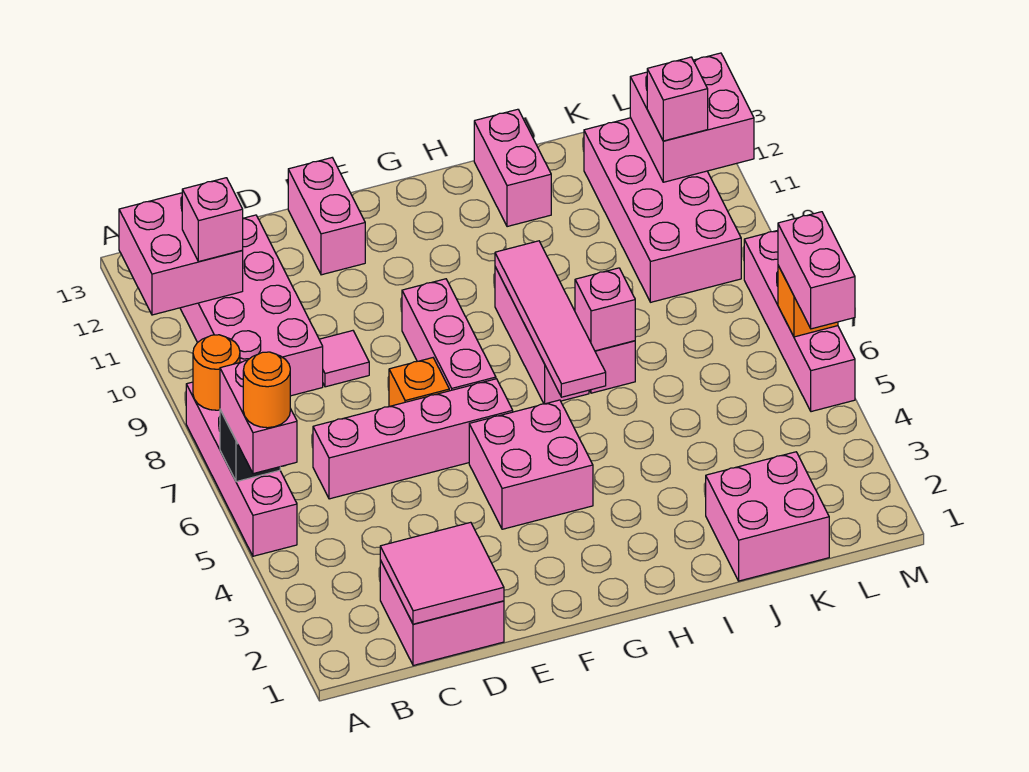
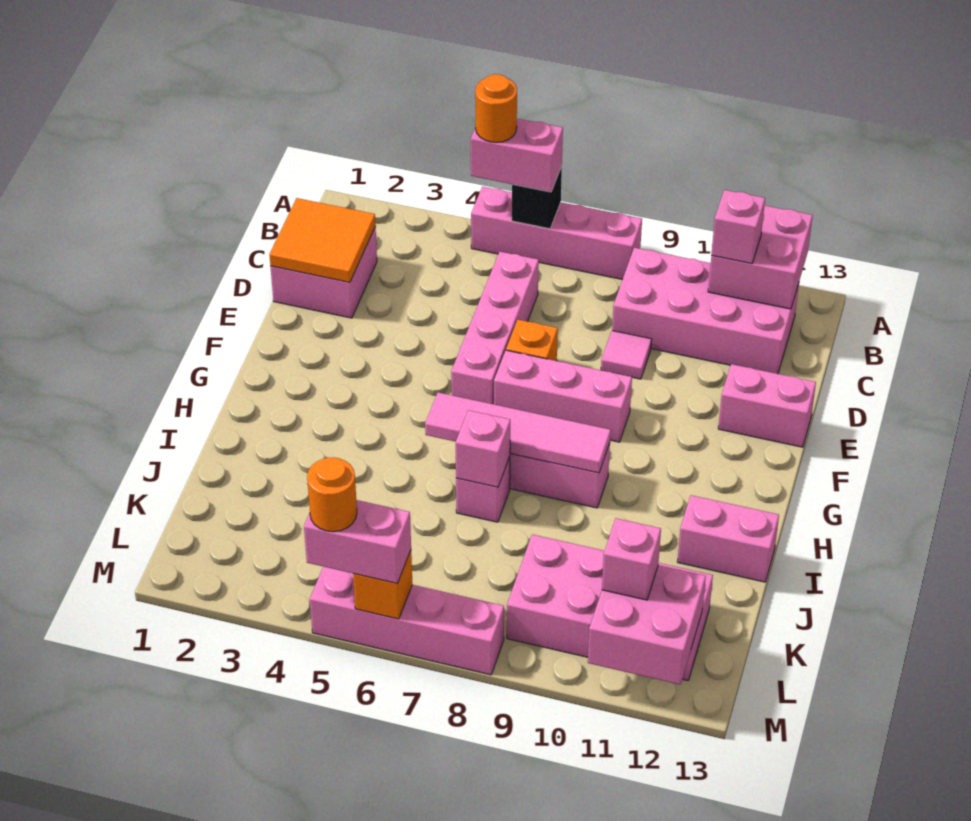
orange round brick A8 level 2 -> orange round brick M5 level 4
pink tile C1:D2 level 2 -> orange tile C1:D2 level 2
pink brick F4:G5 level 1 -> none
pink brick J1:K2 level 1 -> none

